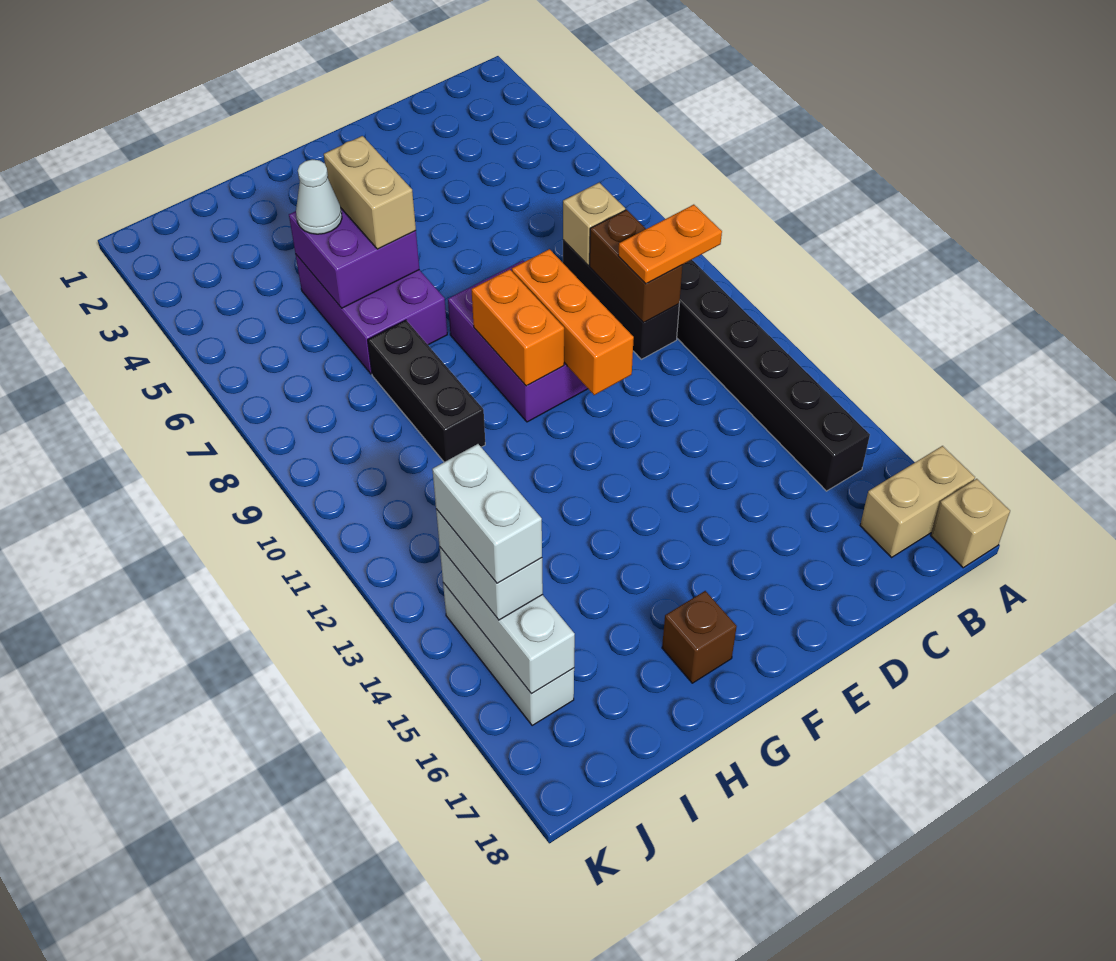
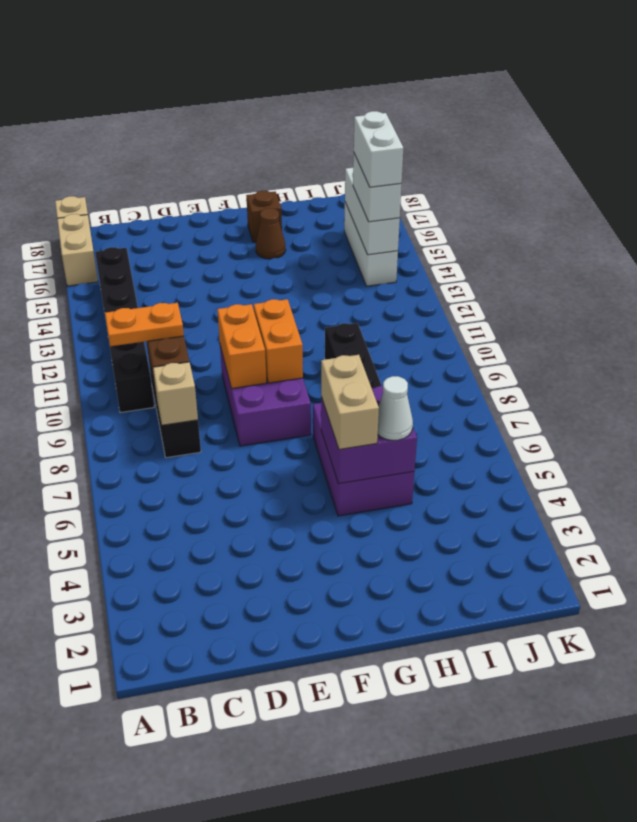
tan brick A17:B17 level 1 -> tan brick A16:A17 level 1
orange brick E9:E11 level 2 -> orange brick E9:E10 level 2
none -> brown cone G16 level 1

